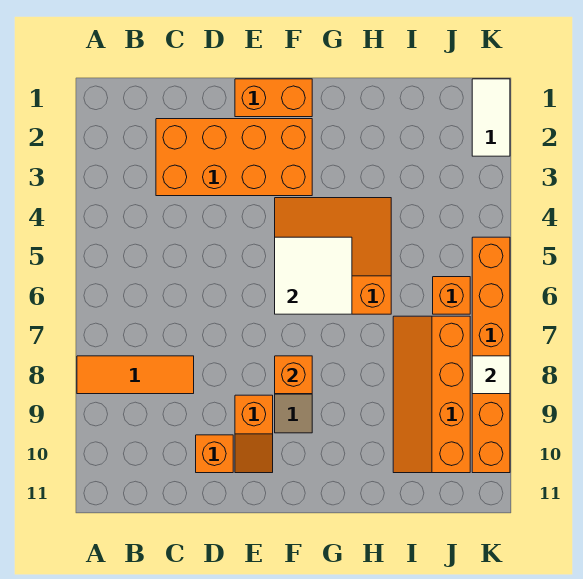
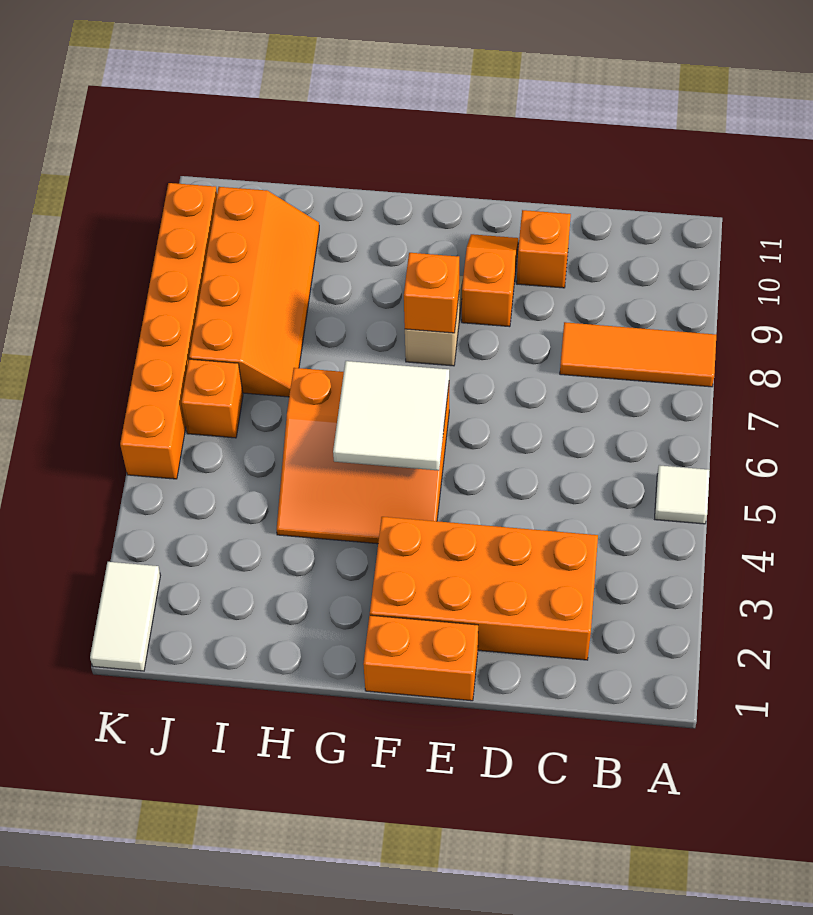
white tile K8 level 2 -> white tile A5 level 1

